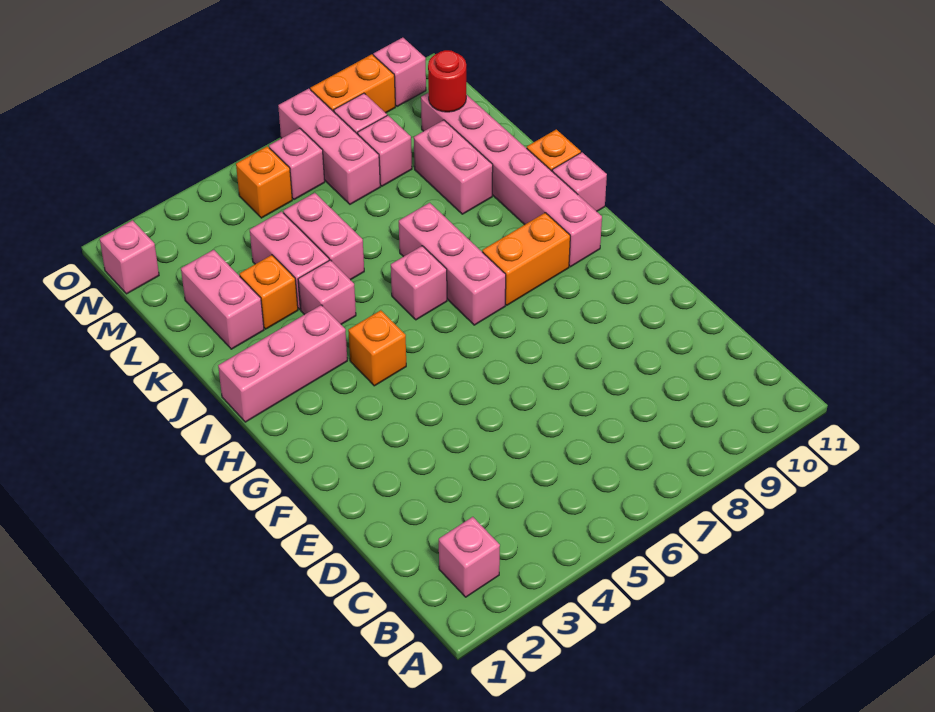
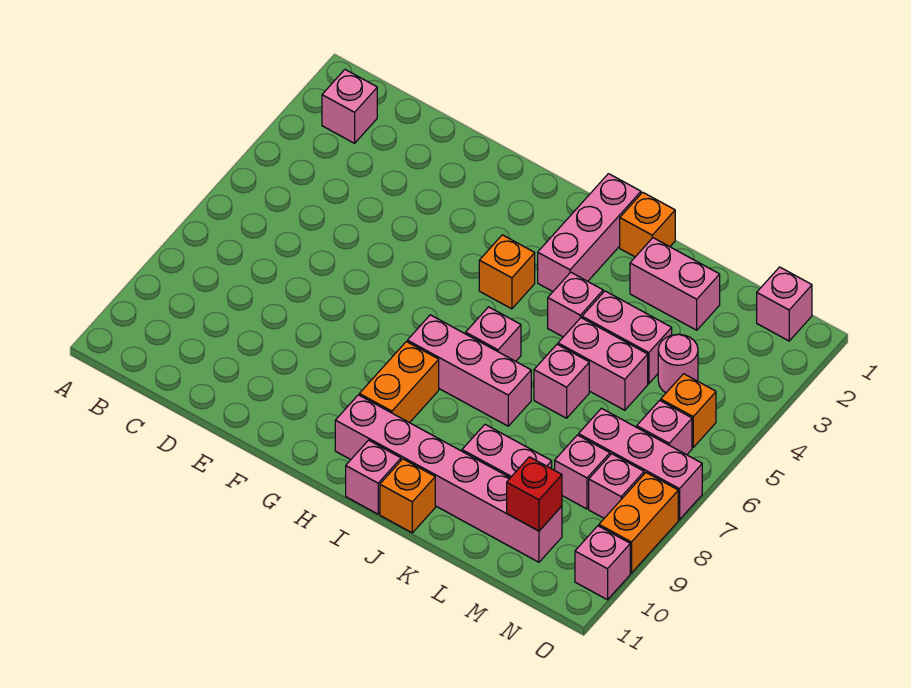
orange brick K3 level 1 -> orange brick J1 level 1
none -> pink brick K6 level 1
none -> pink round brick M4 level 1
red round brick M10 level 2 -> red brick M10 level 2

